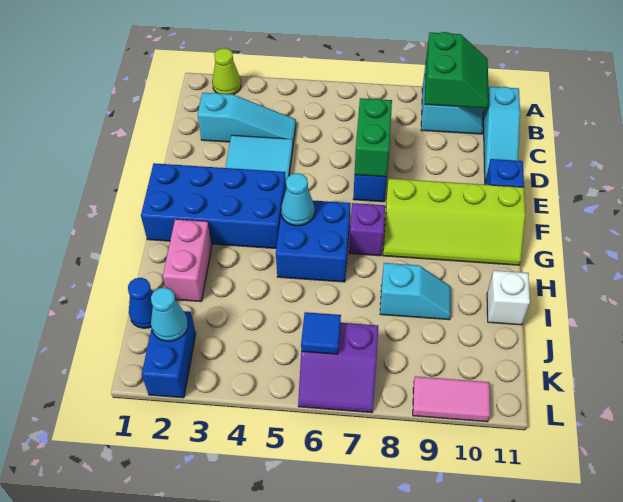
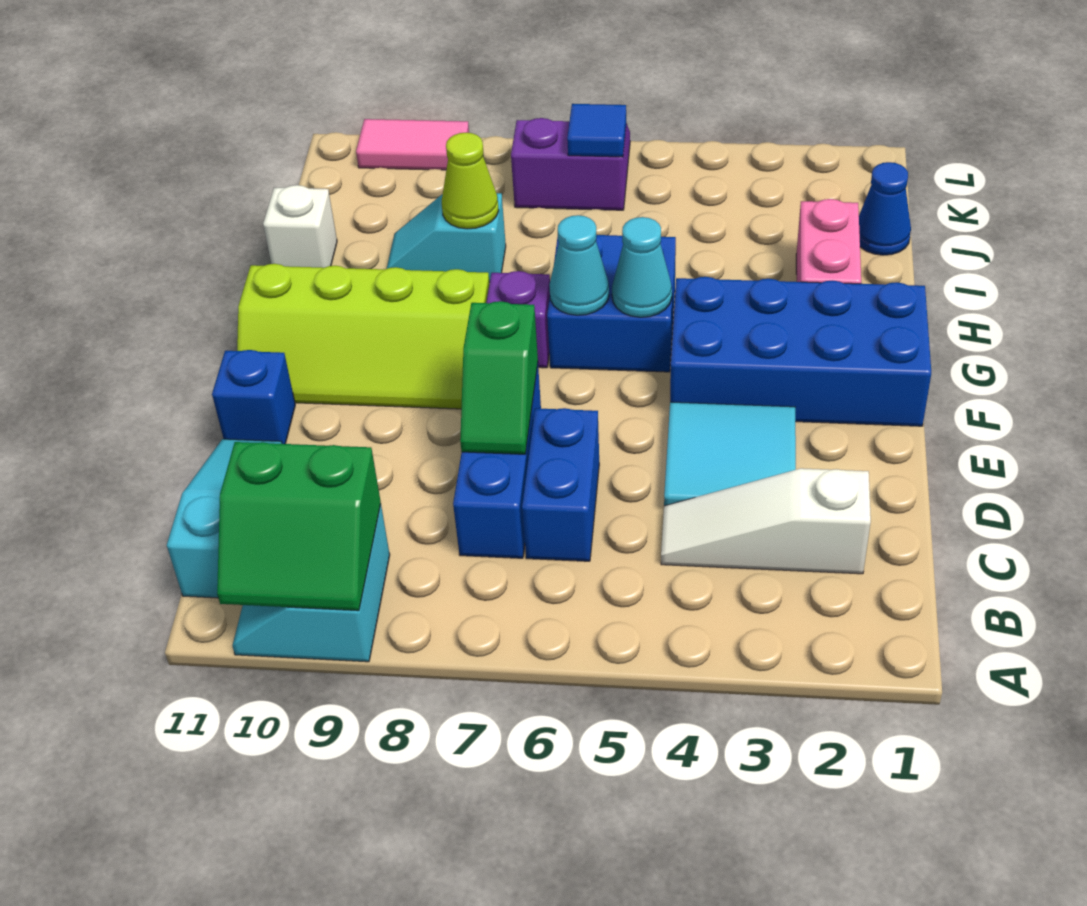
lime cone A2 level 1 -> lime cone I8 level 2
green slope A9:B10 level 2 top 9 -> green slope A9:B10 level 2 top B
cyan slope C2:C4 level 1 top 2 -> white slope C2:C4 level 1 top 2
green brick D7:E7 level 2 -> green slope D7:E7 level 2 top E
lime slope F8:G11 level 1 top F -> lime slope F8:G11 level 1 top G
blue brick K2:L2 level 1 -> blue brick C6:D6 level 1
cyan cone K2 level 2 -> cyan cone G6 level 2

